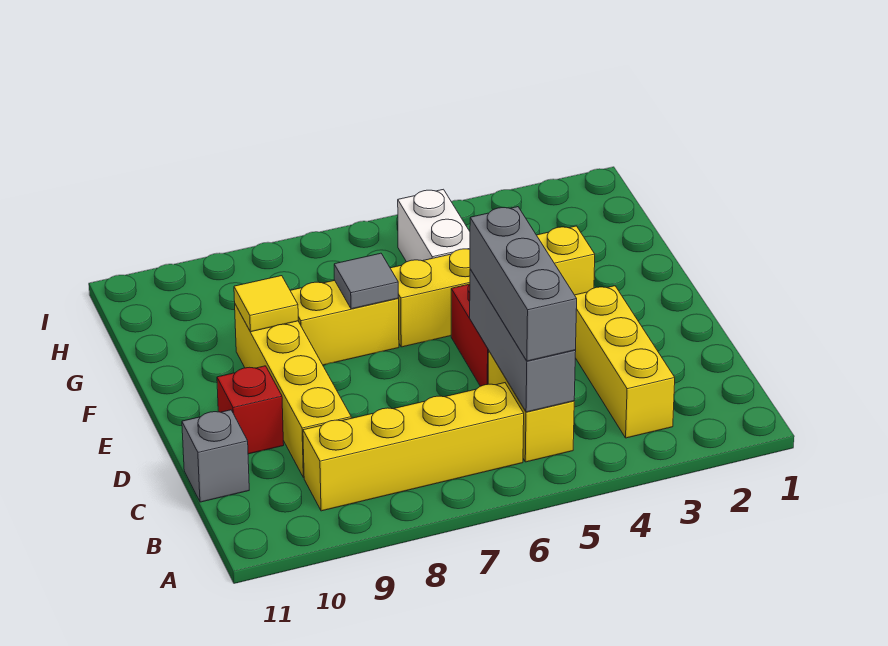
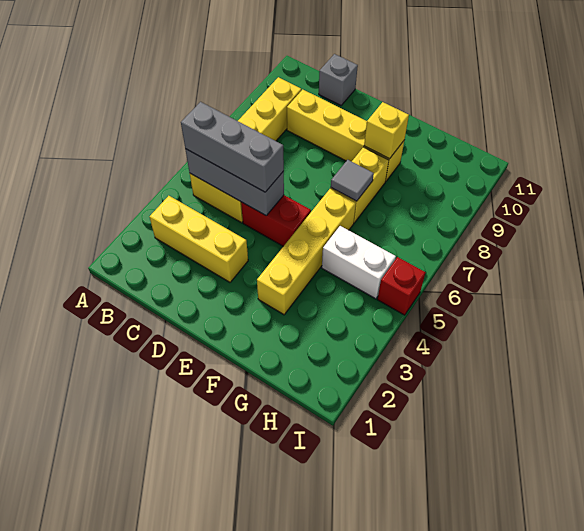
red brick D10 level 1 -> red brick I5 level 1
yellow tile F9 level 2 -> yellow brick F9 level 2

